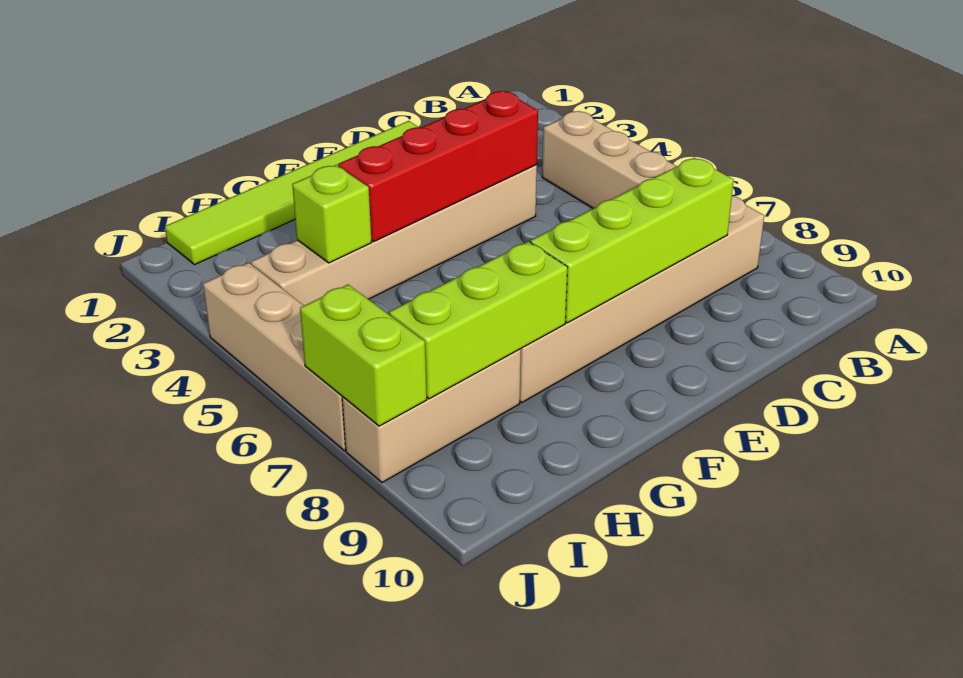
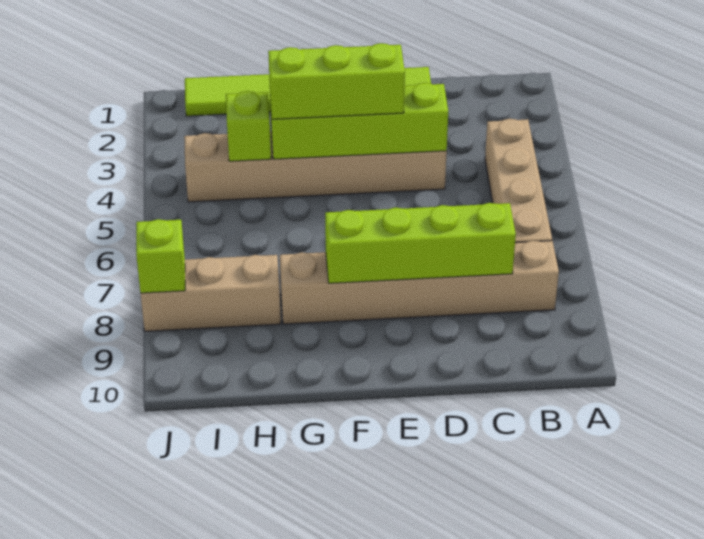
red brick D4:G4 level 2 -> lime brick D4:G4 level 2
lime brick G8:I8 level 2 -> lime brick E4:G4 level 3
tan brick J4:J7 level 1 -> none
lime brick J7:J8 level 2 -> lime brick J8 level 2

